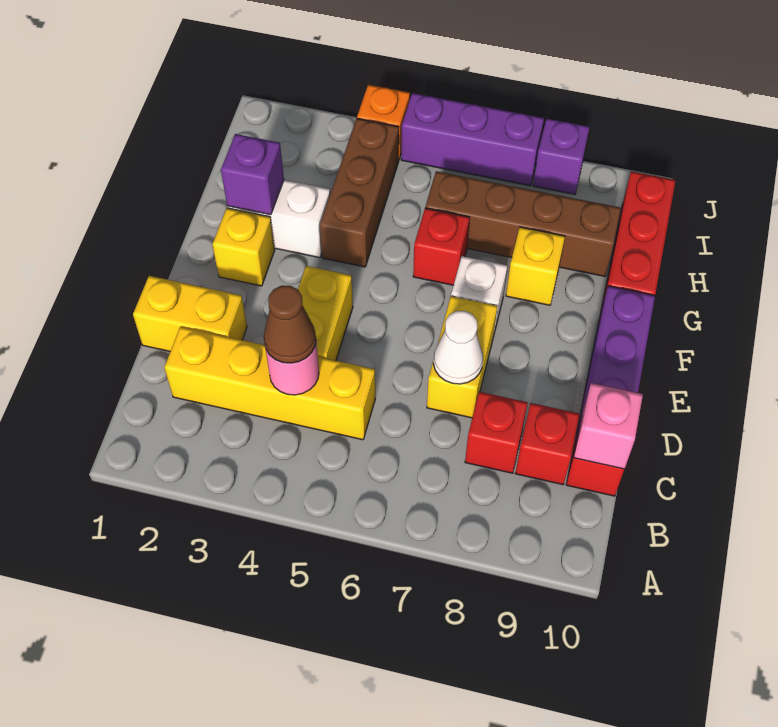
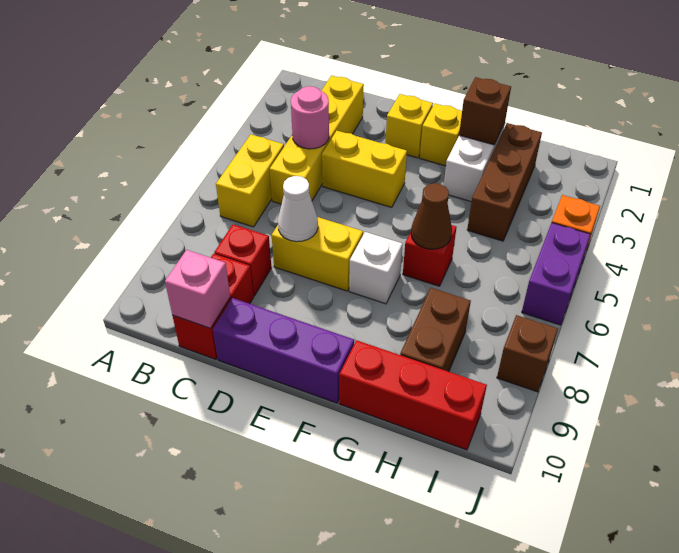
brown cone C4 level 3 -> brown cone G6 level 2
yellow brick D1:D2 level 1 -> yellow brick B5:B6 level 1
purple brick G2 level 2 -> brown brick G2 level 2
brown brick G4:I4 level 1 -> brown brick H2:H4 level 1
yellow brick G8 level 1 -> yellow brick E2 level 1
brown brick H6:H9 level 1 -> brown brick H8:H9 level 1
purple brick J5:J7 level 1 -> purple brick J5:J6 level 1
purple brick J8 level 1 -> brown brick J8 level 1

